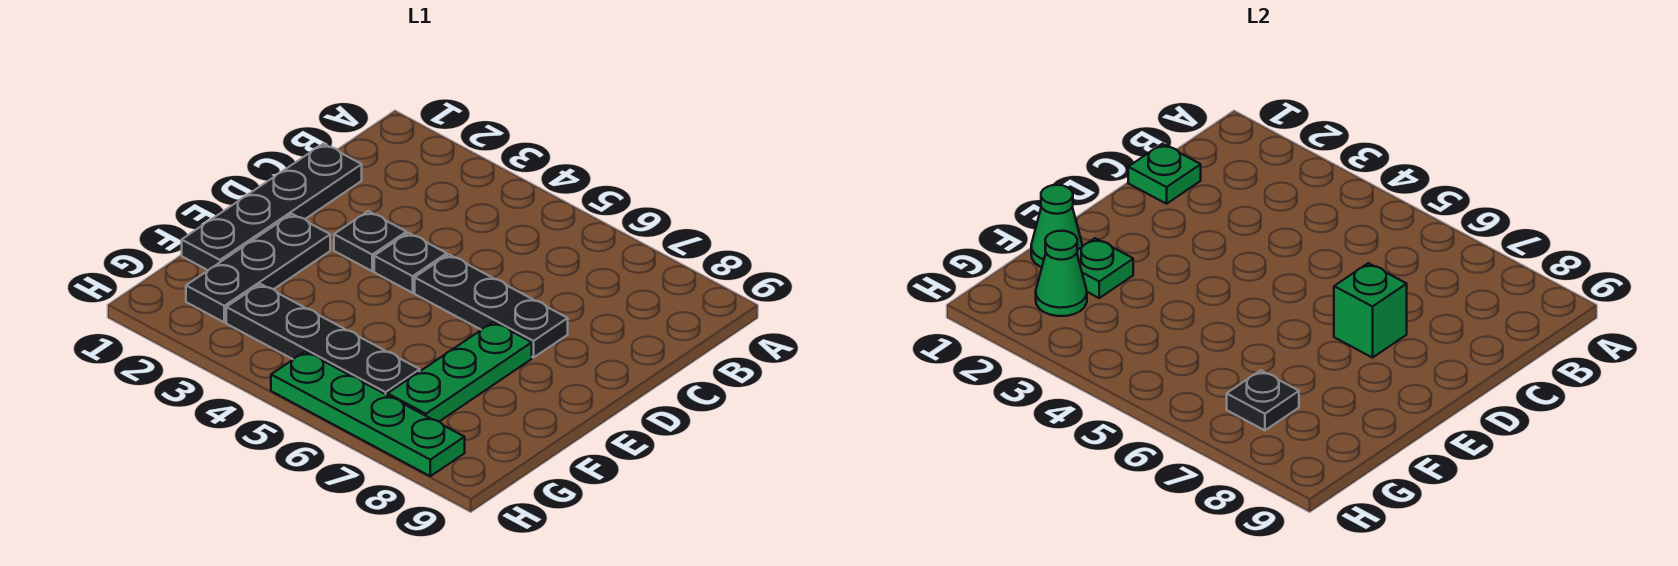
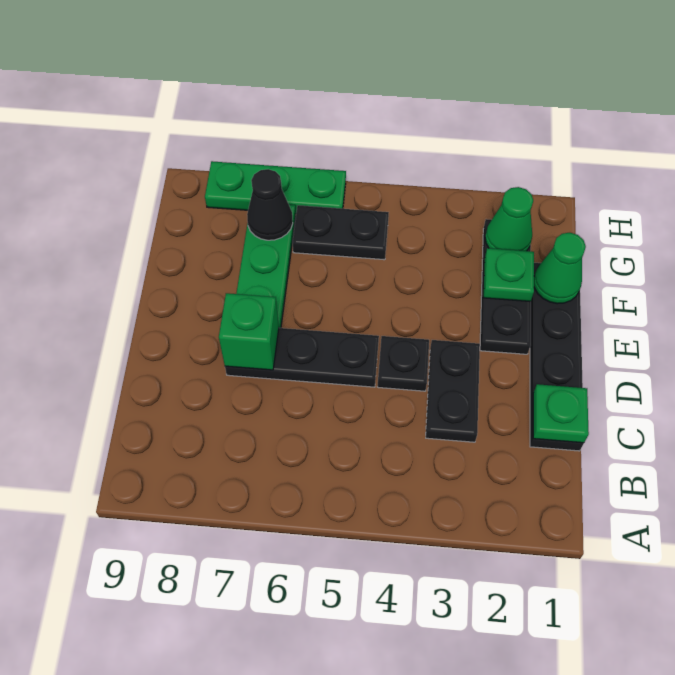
black plate D3 level 1 -> black plate C3:D3 level 1
black plate G3:G6 level 1 -> black plate G5:G6 level 1
black plate G7 level 2 -> black cone G7 level 2
green plate H5:H8 level 1 -> green plate H6:H8 level 1

